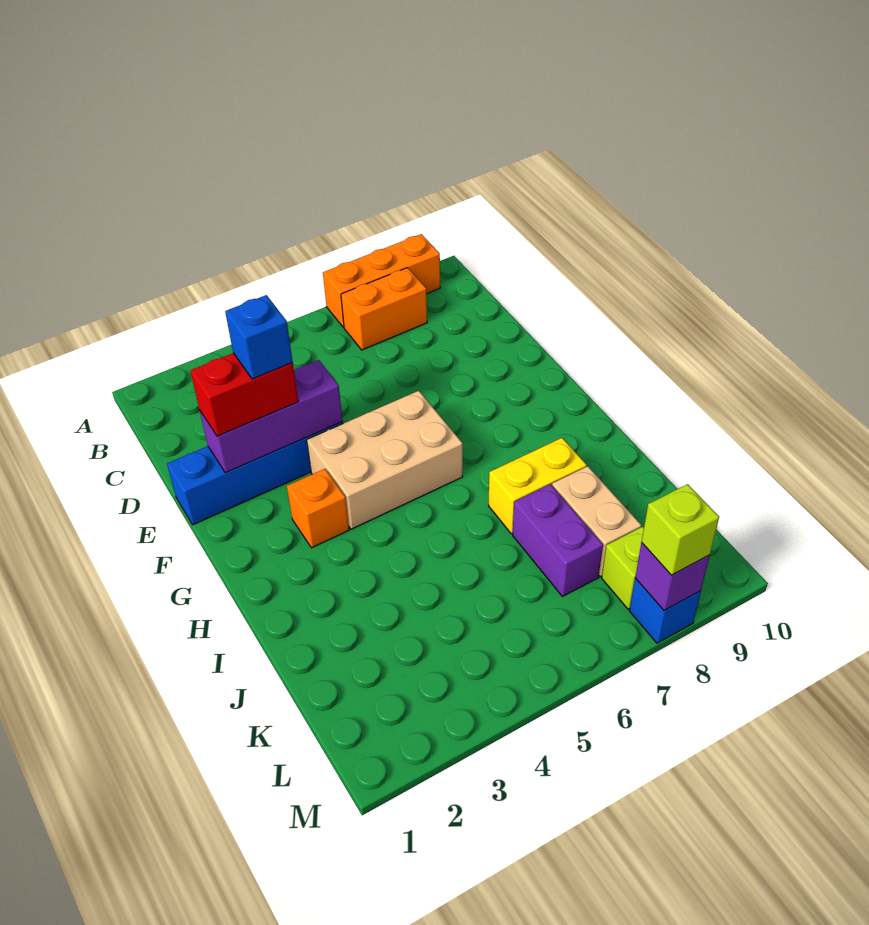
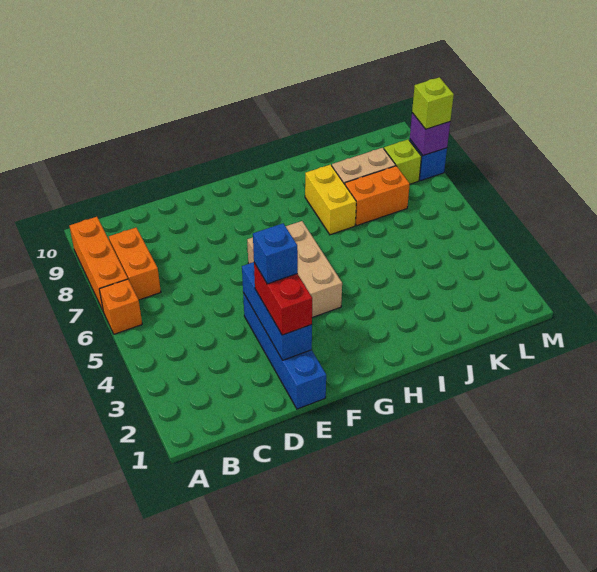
purple brick E2:E4 level 2 -> blue brick E2:E4 level 2
orange brick G3 level 1 -> orange brick A6 level 1
purple brick J7:K7 level 1 -> orange brick J7:K7 level 1

